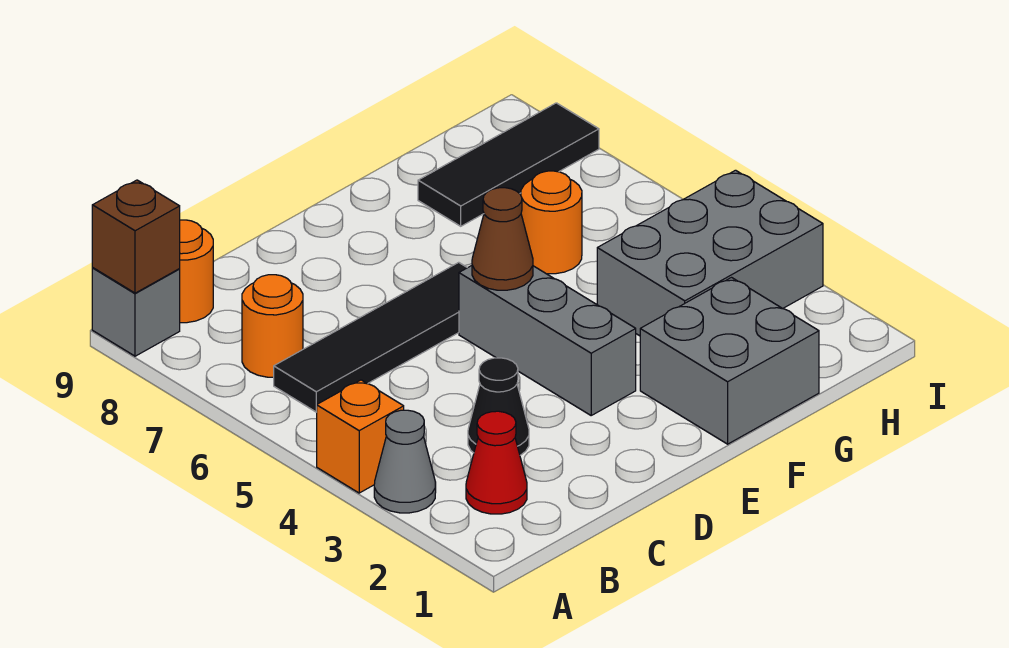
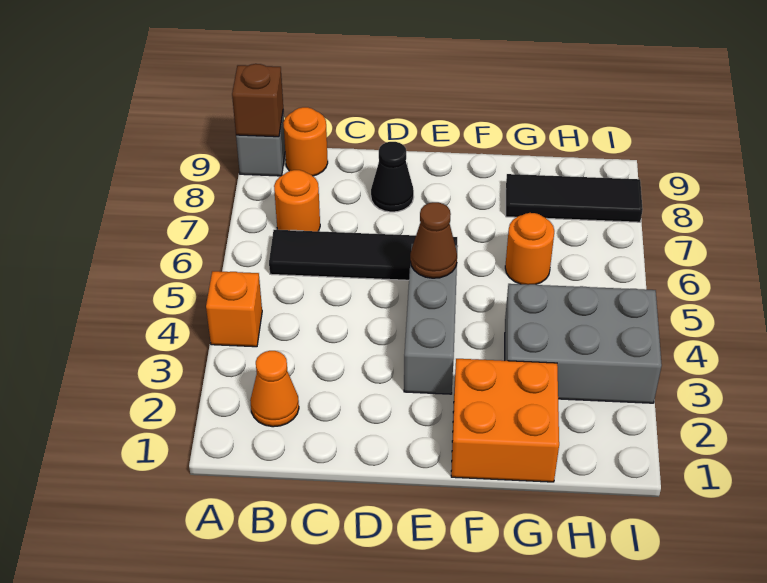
grey cone A3 level 1 -> none
red cone B2 level 1 -> orange cone B2 level 1
black cone C3 level 1 -> black cone D8 level 1
grey brick F1:G2 level 1 -> orange brick F1:G2 level 1

